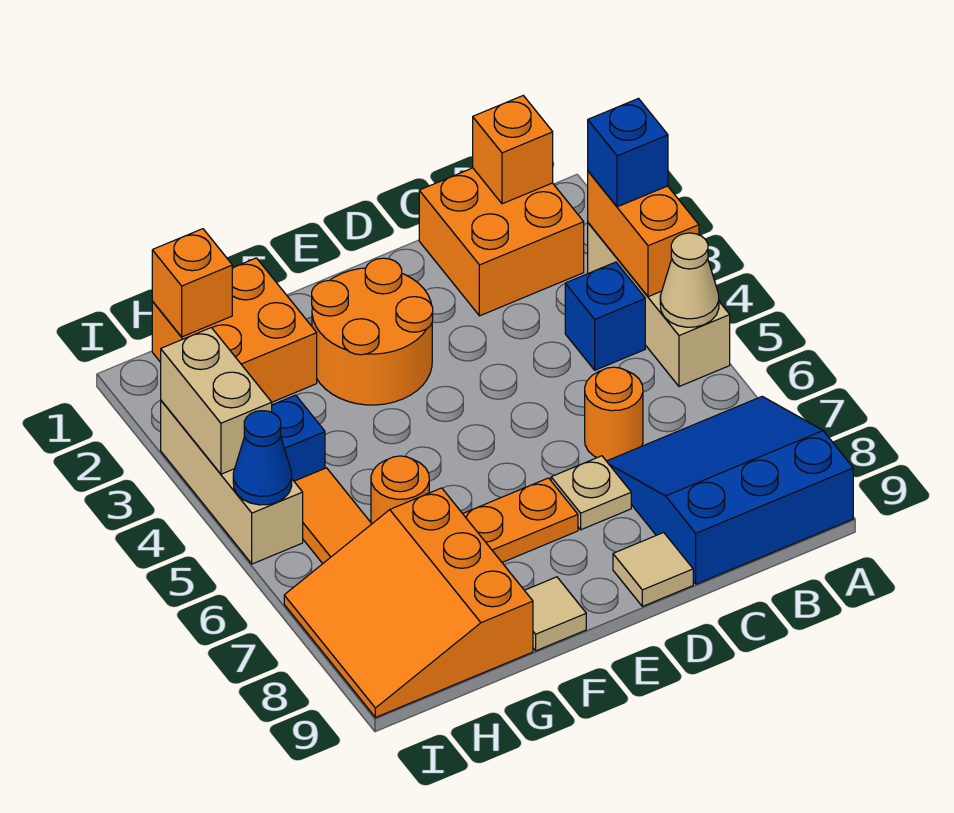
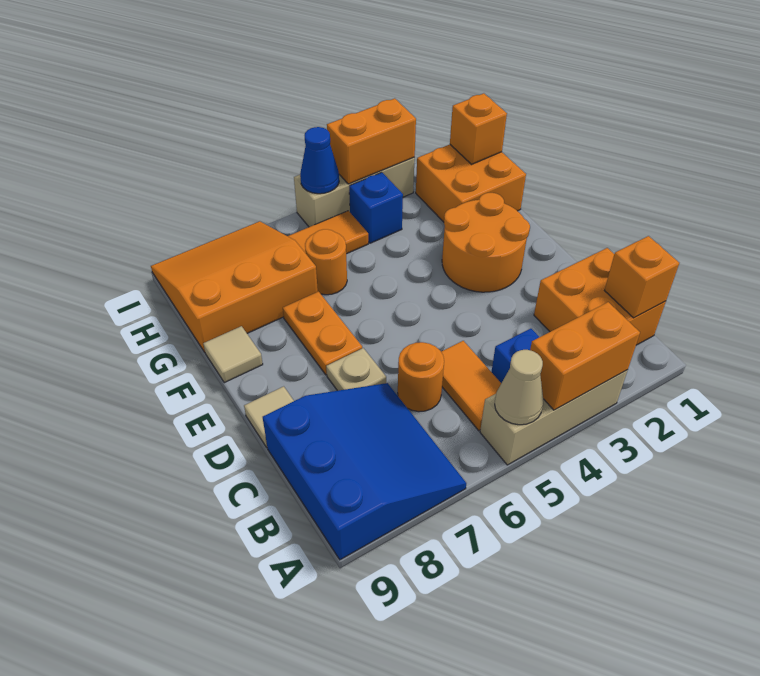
blue brick A3 level 3 -> none
none -> orange tile B5:C5 level 1
tan brick I3:I4 level 2 -> orange brick I3:I4 level 2

